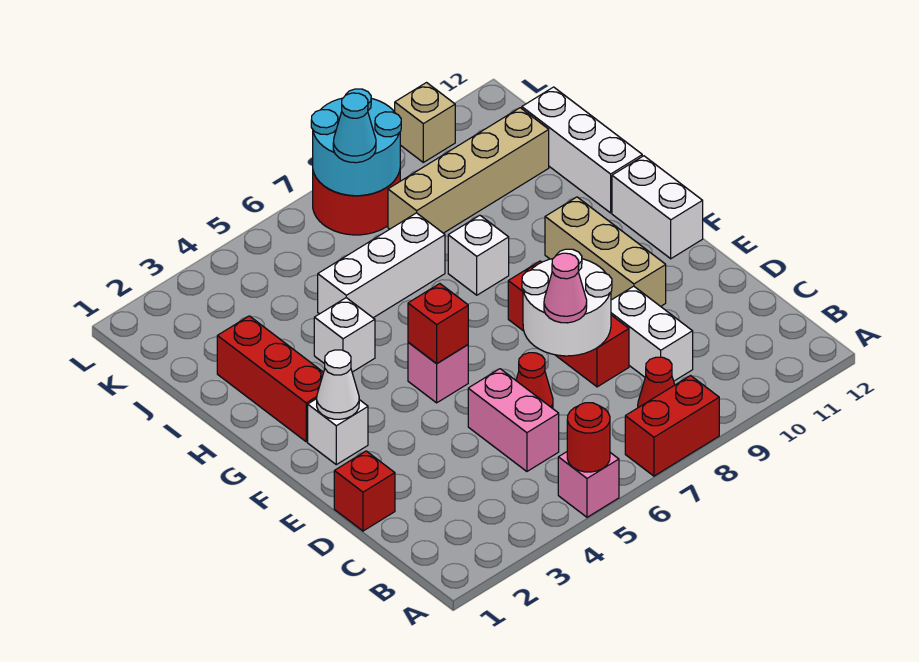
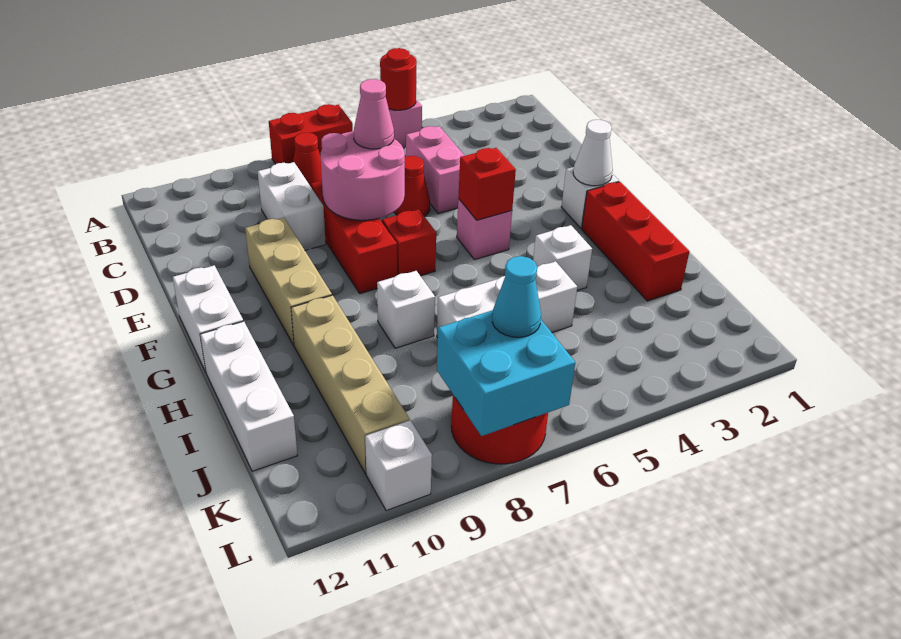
red brick D1 level 1 -> red brick F7 level 1
white round brick D7:E8 level 2 -> pink round brick D7:E8 level 2
tan brick J8:J11 level 1 -> tan brick H10:K10 level 1
cyan round brick K7:L8 level 2 -> cyan brick K7:L8 level 2
tan brick L10 level 1 -> white brick L10 level 1

